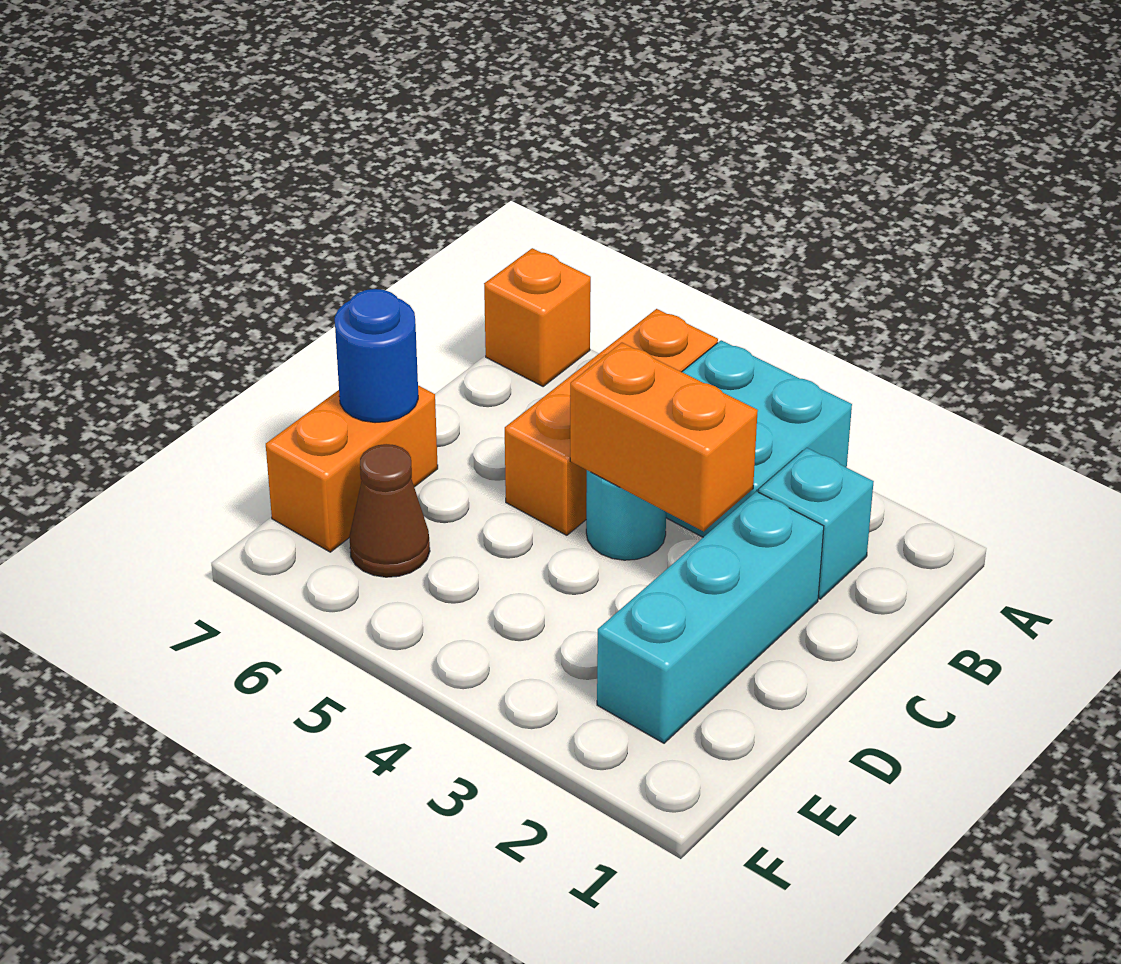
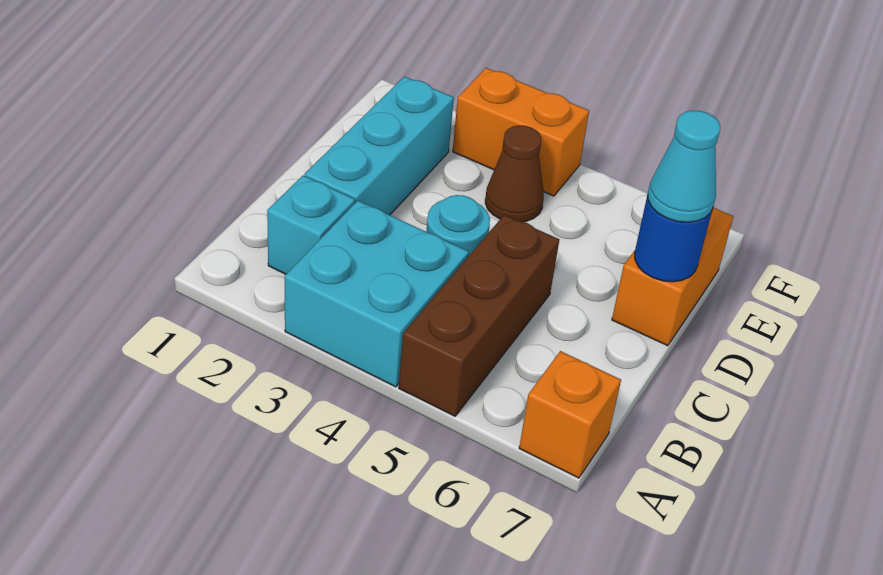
orange brick A5:C5 level 1 -> brown brick A5:C5 level 1
orange brick C3:C4 level 2 -> orange brick F3:F4 level 1
none -> cyan cone D7 level 3
brown cone E6 level 1 -> brown cone E4 level 1

